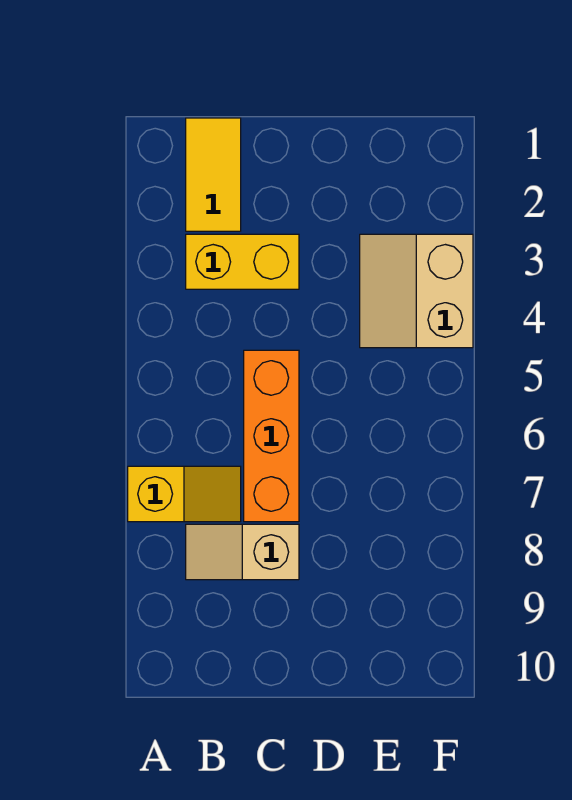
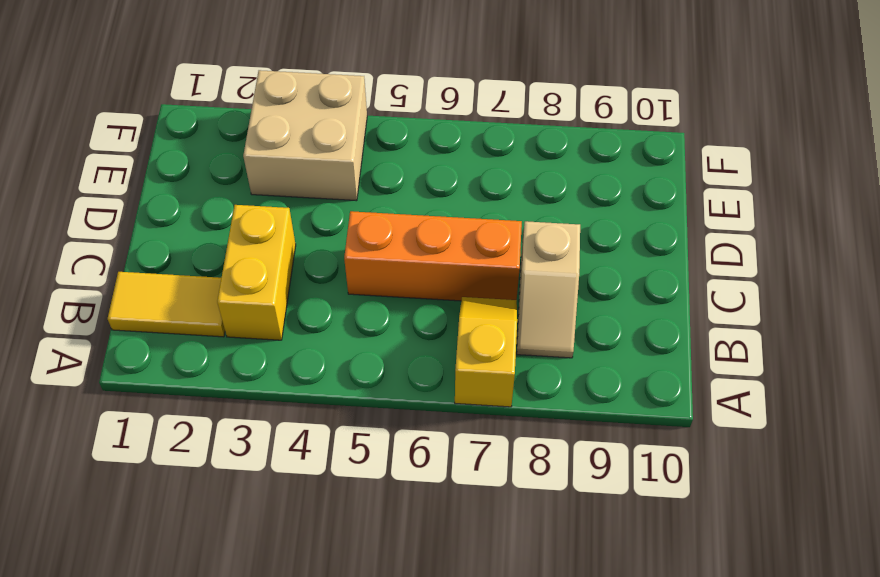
tan slope E3:F4 level 1 top F -> tan brick E3:F4 level 1

